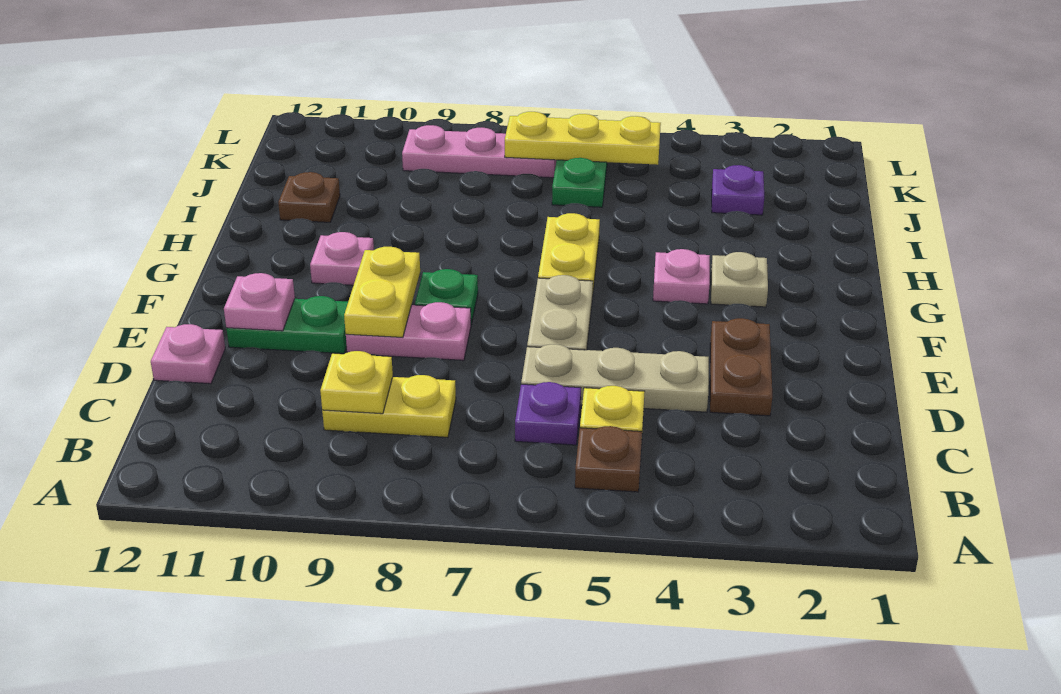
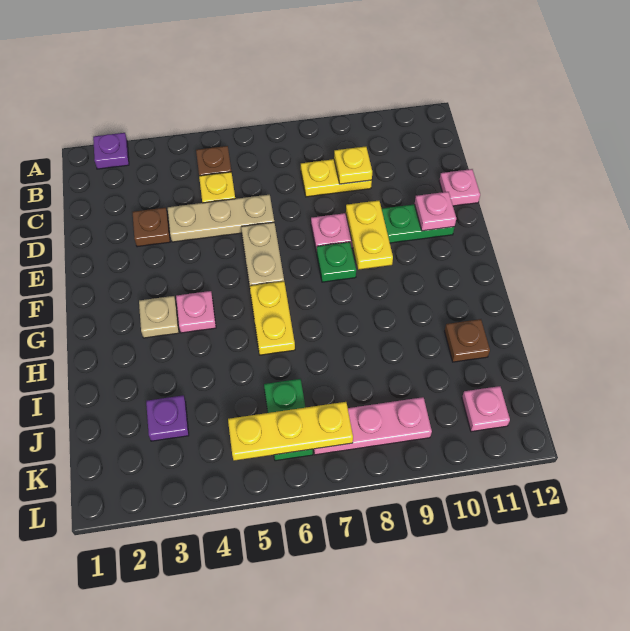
purple plate C6 level 1 -> purple plate A2 level 1
brown plate D3:E3 level 1 -> brown plate D3 level 1
pink plate G10 level 1 -> pink plate K11 level 1

